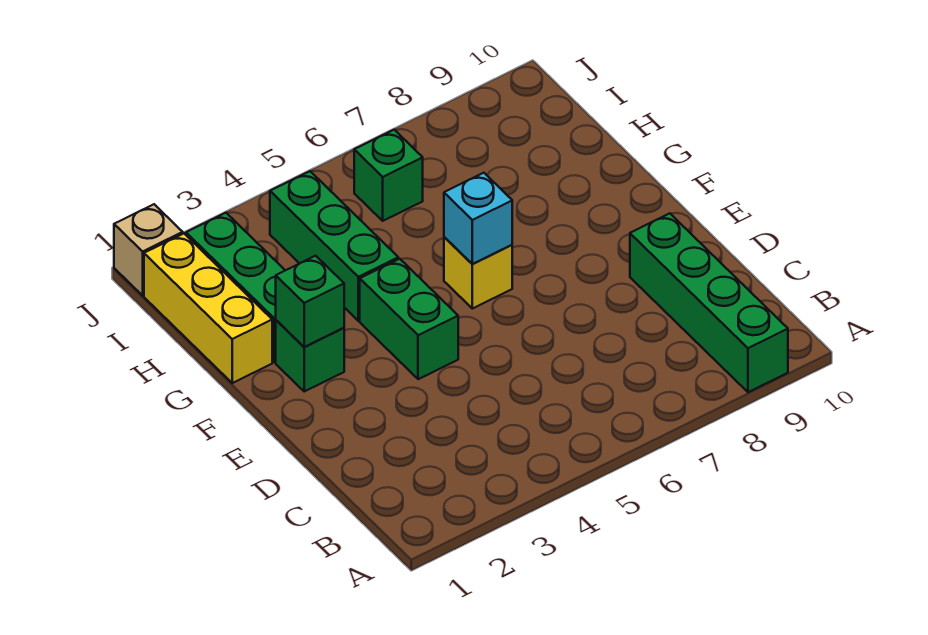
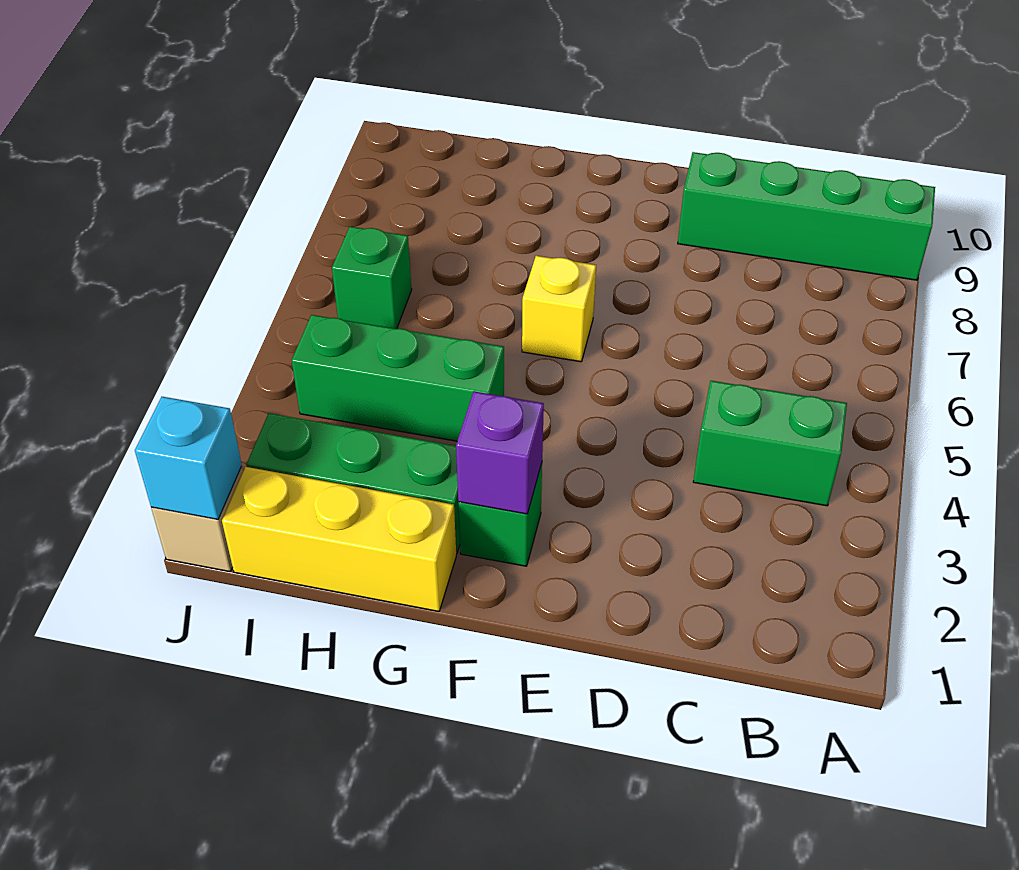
green brick E4:F4 level 1 -> green brick B4:C4 level 1
green brick F2 level 2 -> purple brick F2 level 2
cyan brick F6 level 2 -> cyan brick J1 level 2

